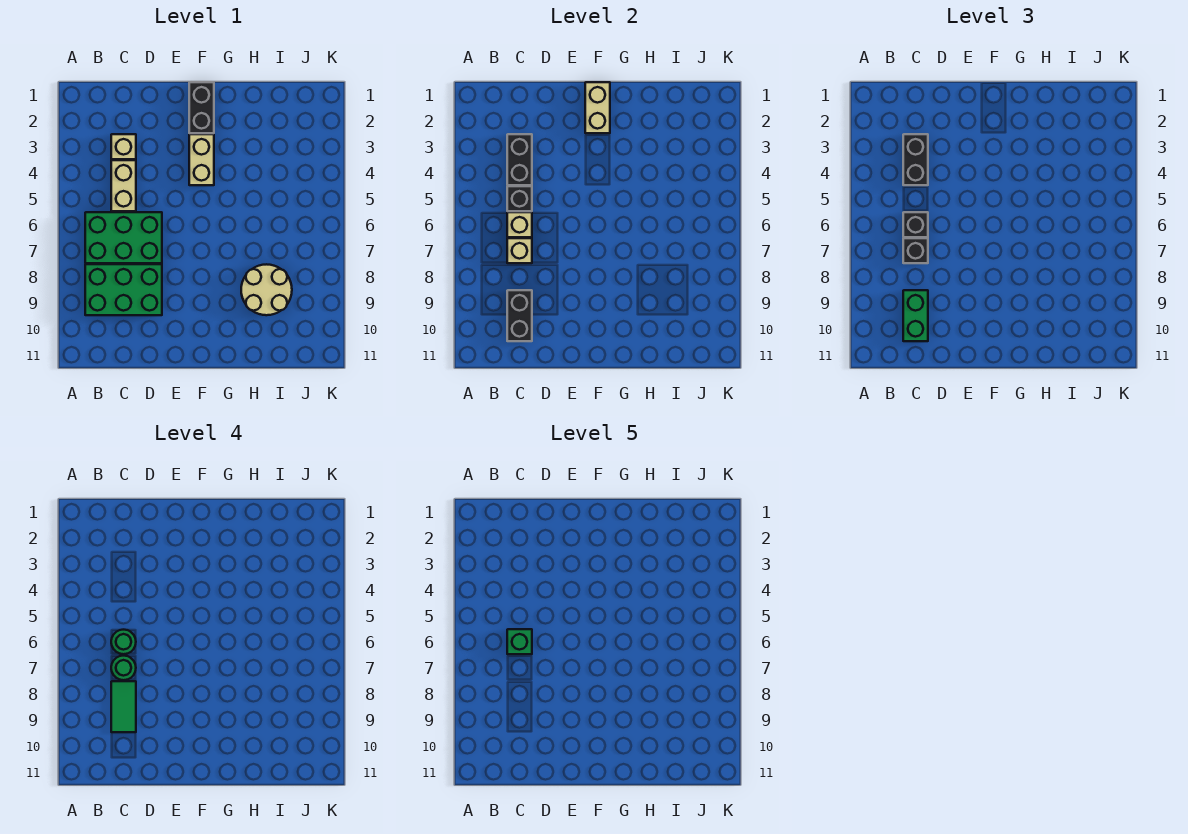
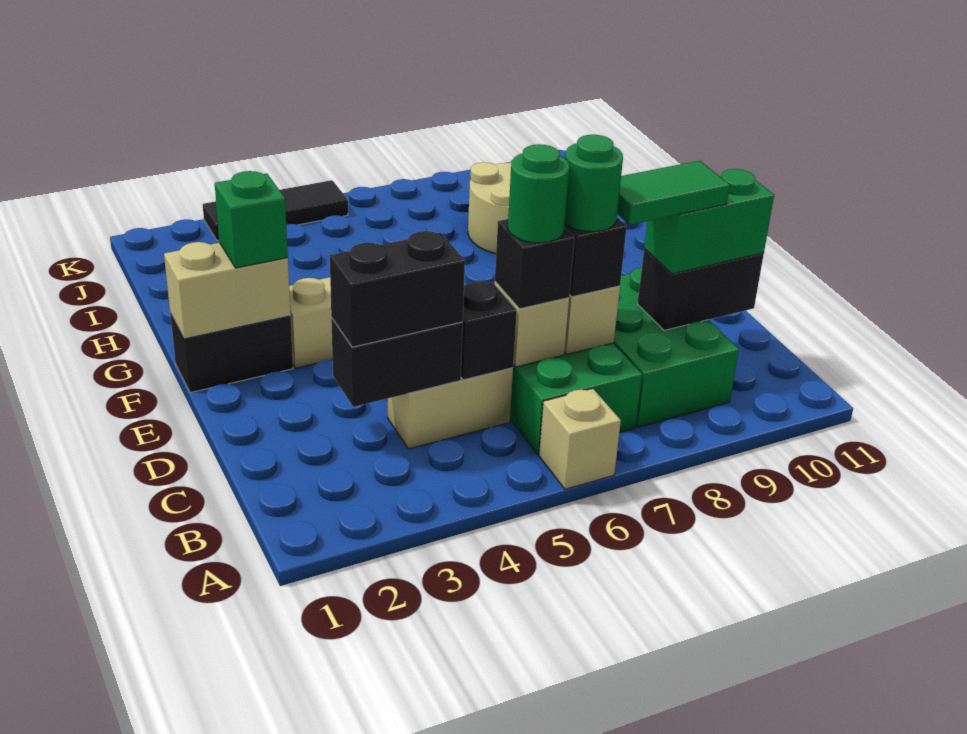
tan brick C3 level 1 -> tan brick A6 level 1
green brick C6 level 5 -> green brick F2 level 3
none -> black tile K3:K5 level 1

